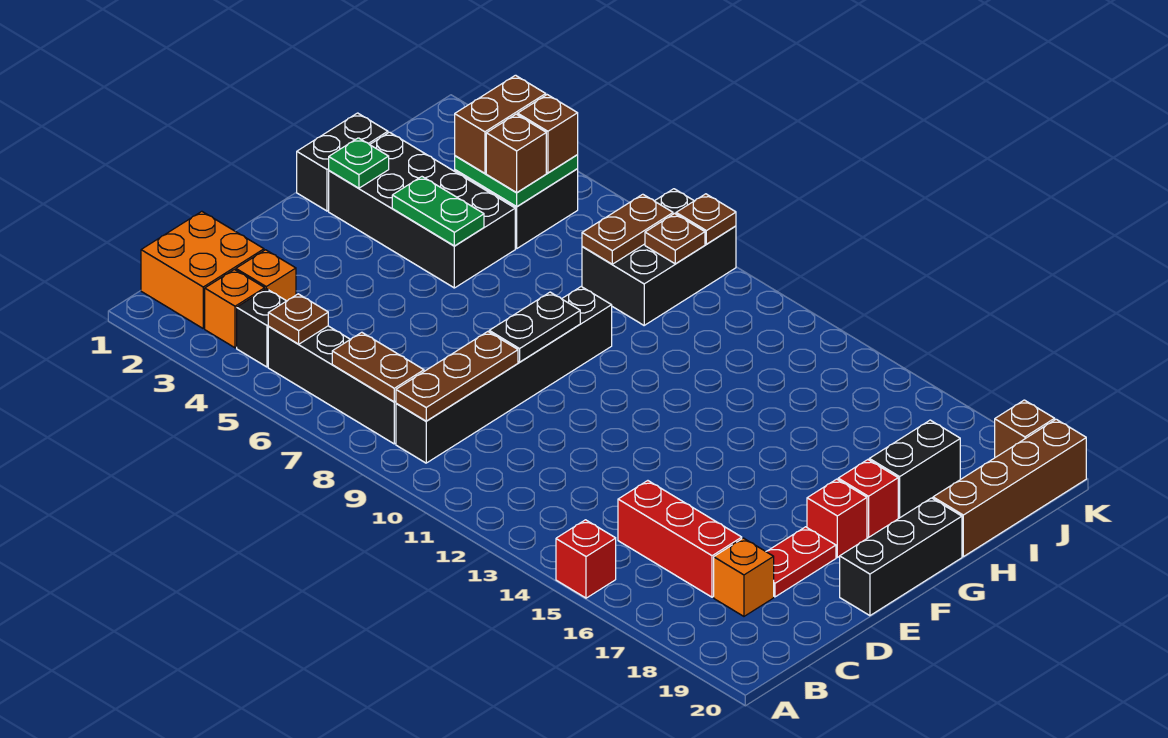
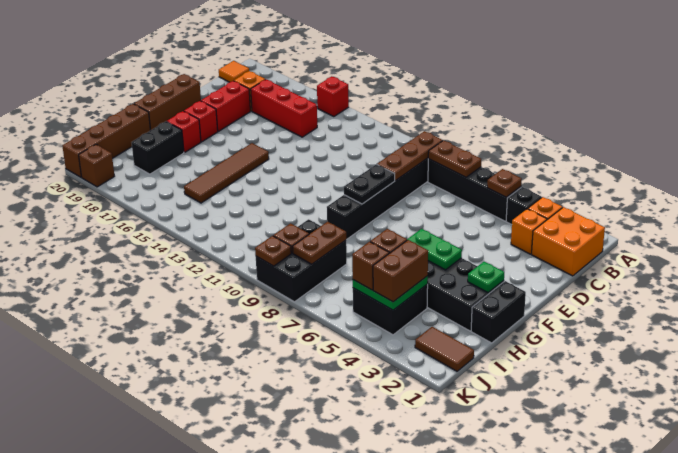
none -> orange tile B20 level 1
red plate D18:E18 level 1 -> red brick D18:E18 level 1
black brick E20:G20 level 1 -> brown brick E20:G20 level 1
none -> brown tile F15:I15 level 1
none -> brown tile J1:J2 level 1

